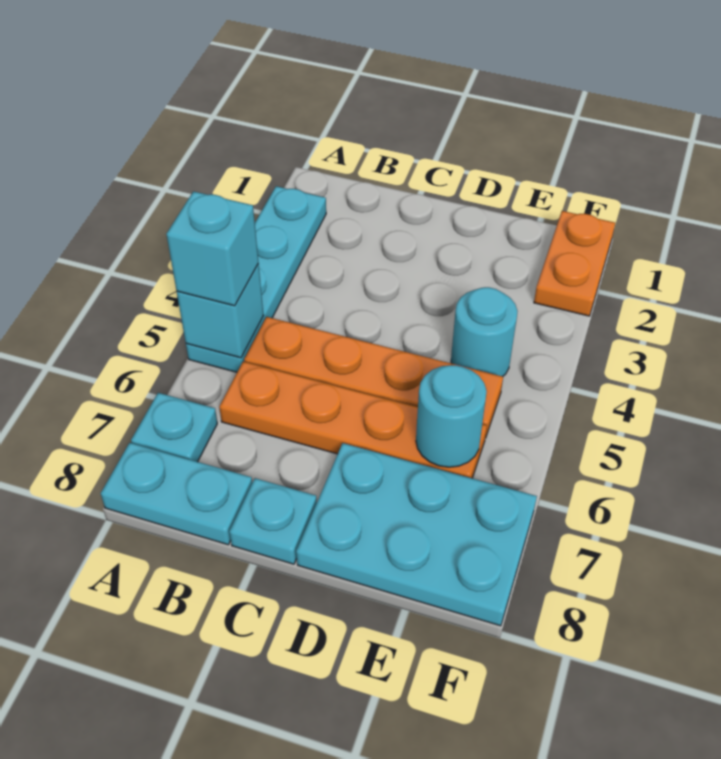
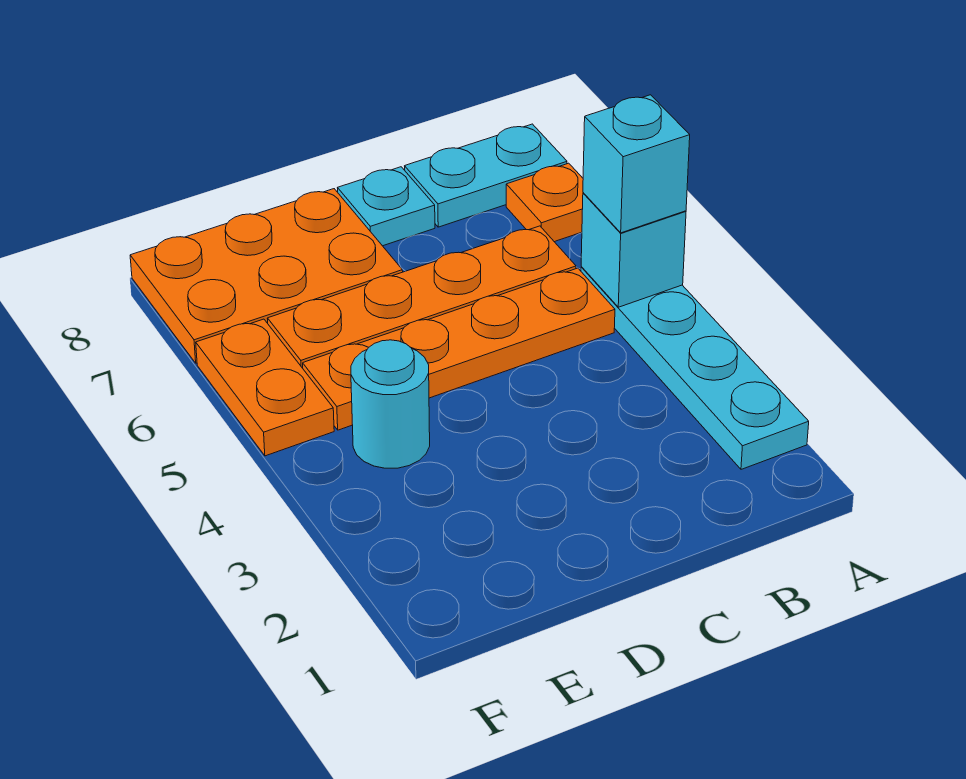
cyan plate A7 level 1 -> orange plate A7 level 1
cyan plate D7:F8 level 1 -> orange plate D7:F8 level 1
cyan round brick E6 level 2 -> none
orange plate F1:F2 level 1 -> orange plate F5:F6 level 1

